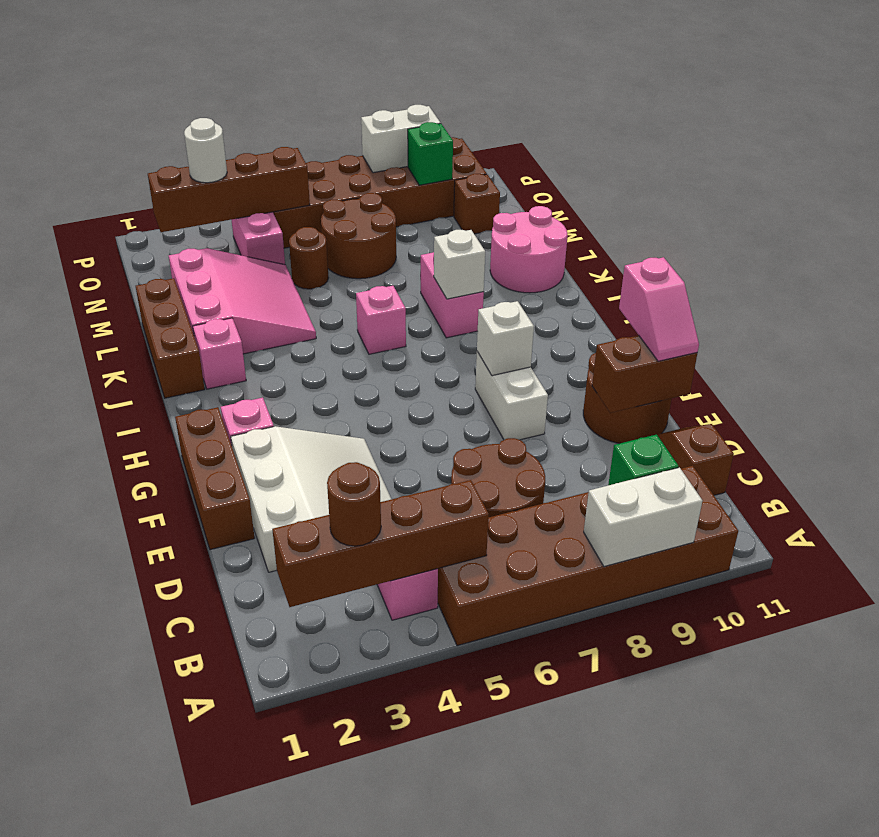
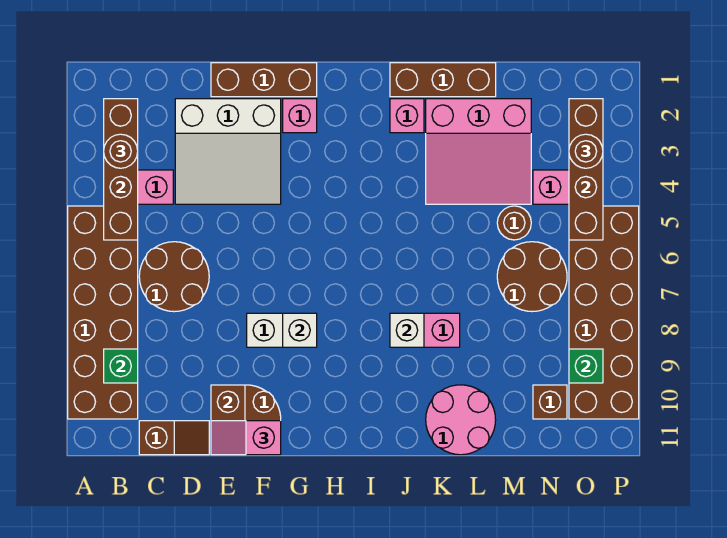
white brick A8:A9 level 2 -> none
pink brick J6 level 1 -> none
white round brick O3 level 3 -> brown round brick O3 level 3
white brick P8:P9 level 2 -> none

